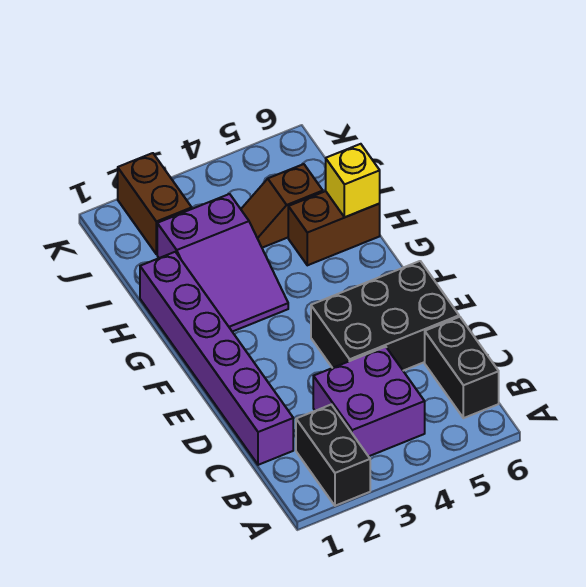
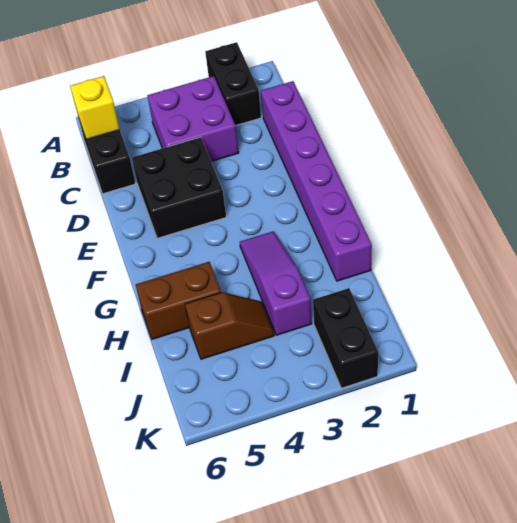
black brick D4:E6 level 1 -> black brick D4:E5 level 1
purple slope G2:I3 level 1 top I -> purple slope G3:I3 level 1 top I
yellow brick H6 level 2 -> yellow brick B6 level 2
brown brick J2:K2 level 1 -> black brick J2:K2 level 1

